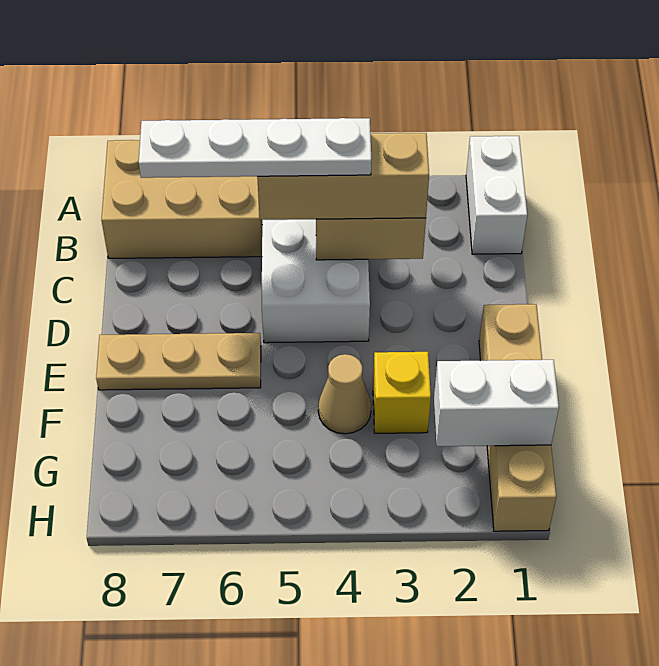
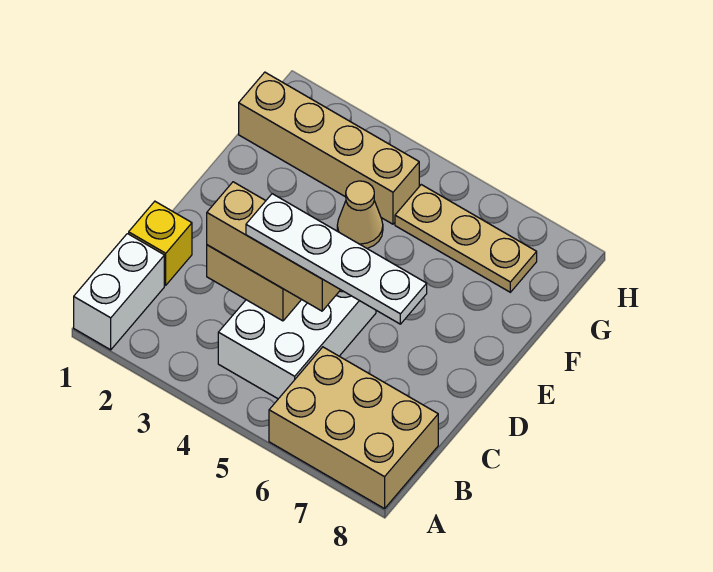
tan brick E1:H1 level 1 -> tan brick G1:G4 level 1
tan plate E6:E8 level 1 -> tan plate G5:G7 level 1
yellow brick F3 level 1 -> yellow brick C1 level 1
white brick G1:G2 level 2 -> none

